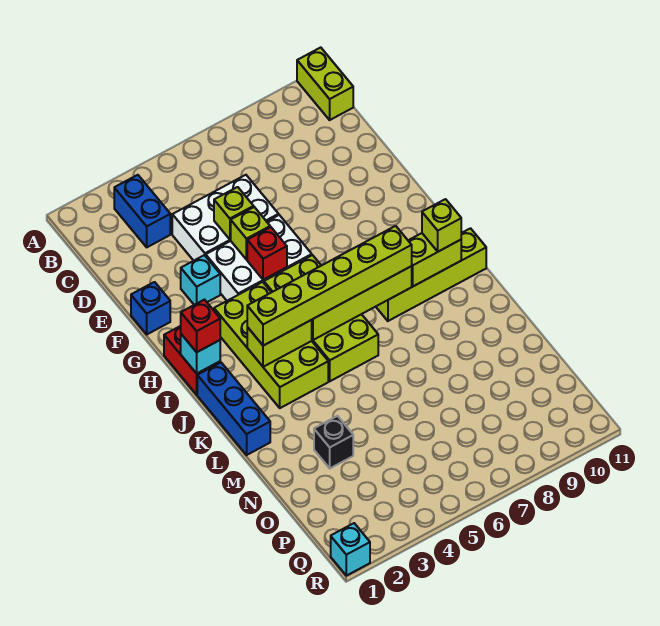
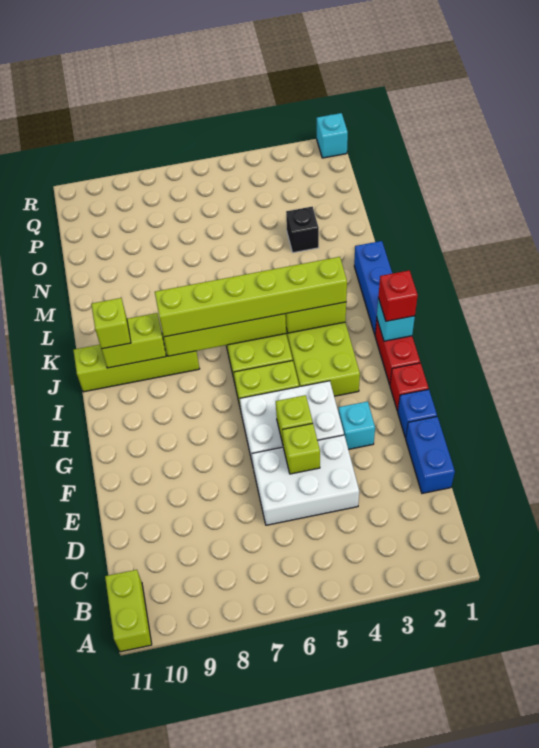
blue brick B3:C3 level 1 -> blue brick D1:E1 level 1
red brick G5 level 2 -> red brick G1 level 1

